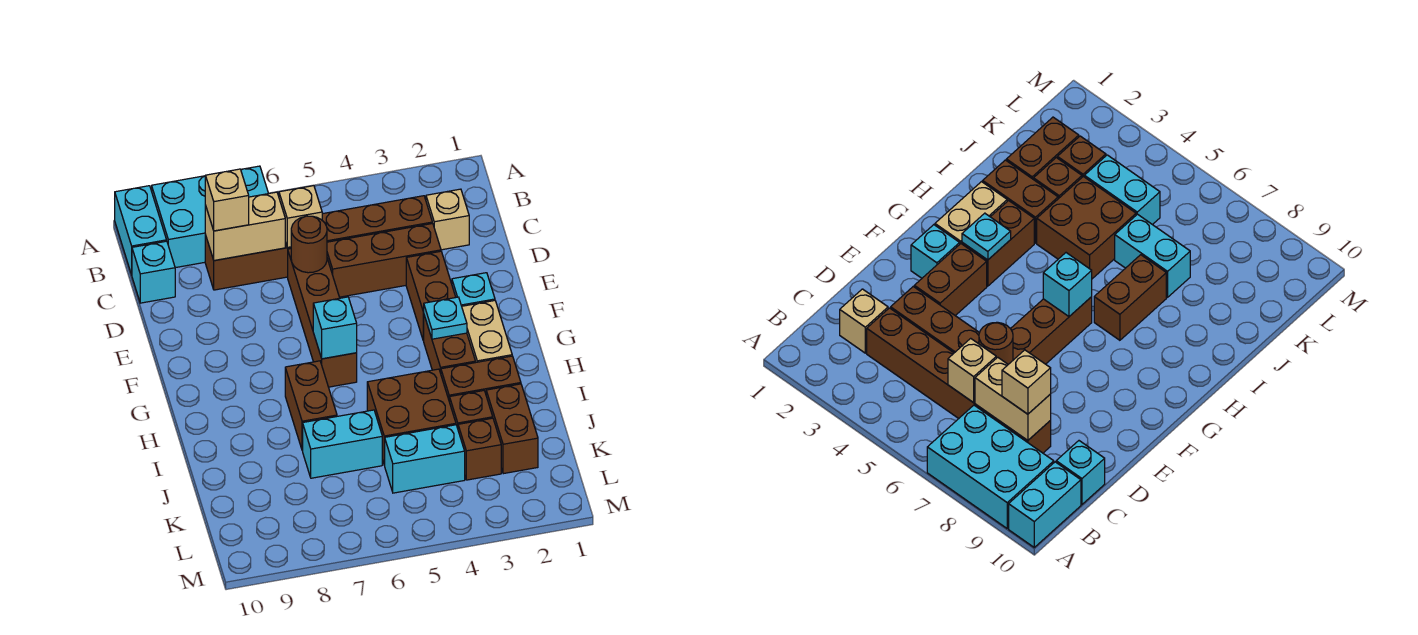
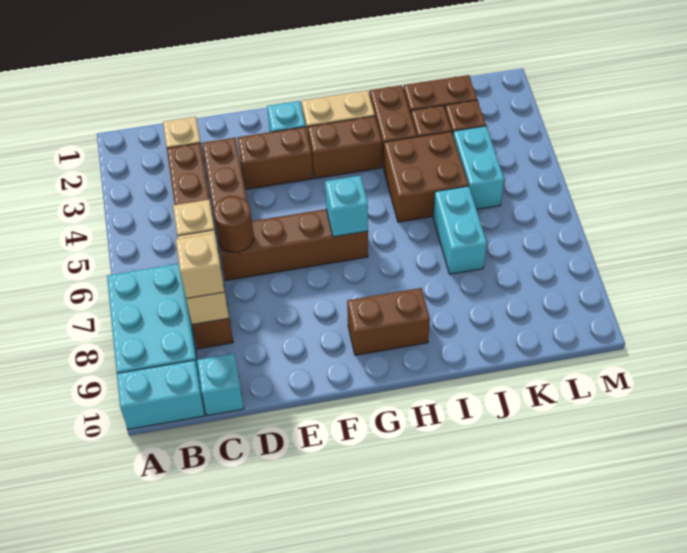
cyan plate G3 level 2 -> none
brown brick H7:I7 level 1 -> brown brick G9:H9 level 1

